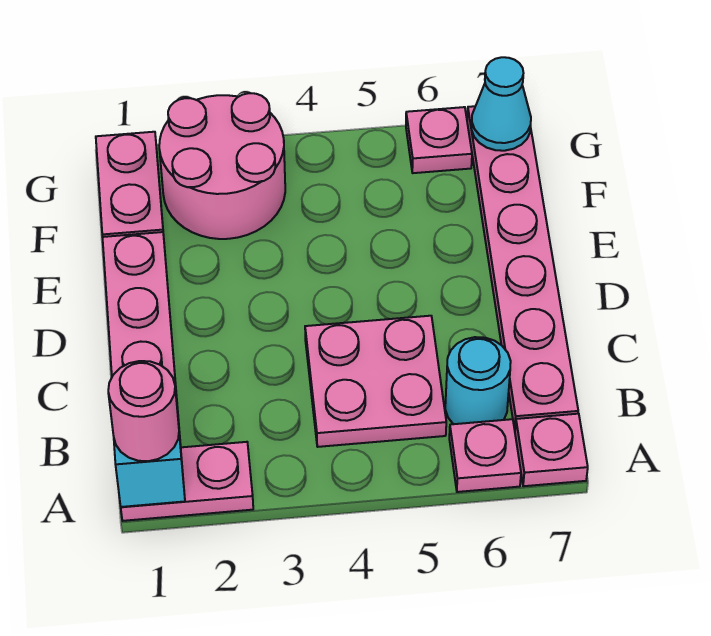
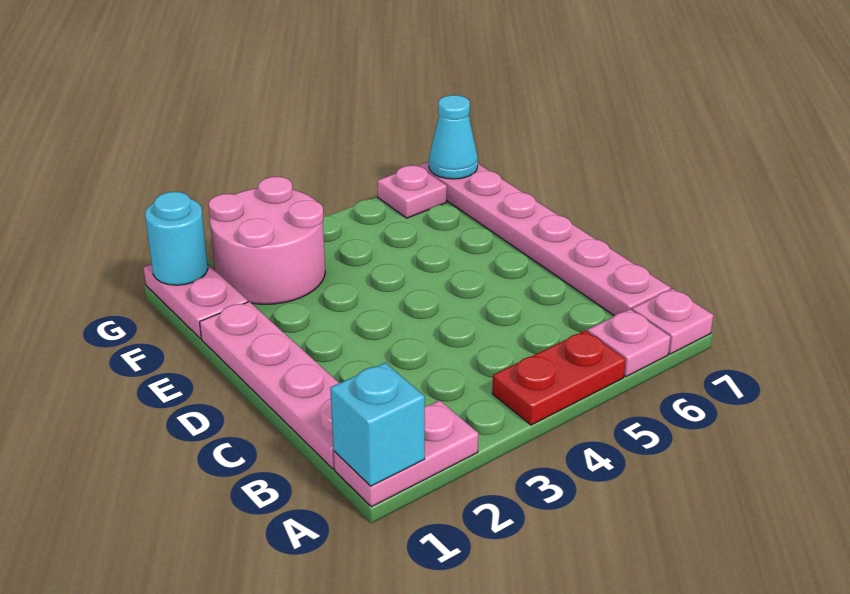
pink round brick A1 level 3 -> none
none -> red plate A4:A5 level 1
pink plate B4:C5 level 1 -> none
cyan round brick B6 level 1 -> cyan round brick G1 level 2

